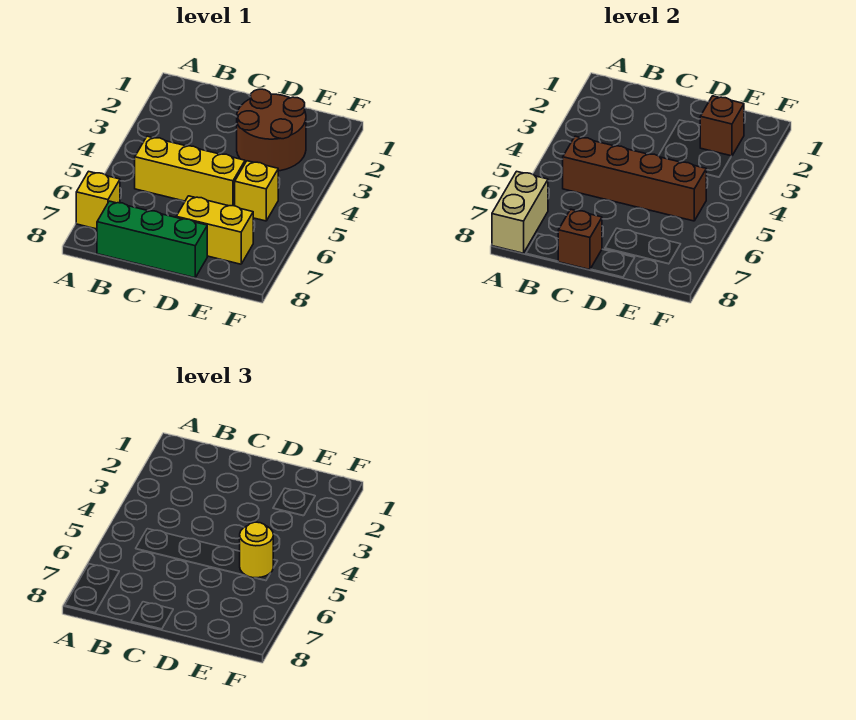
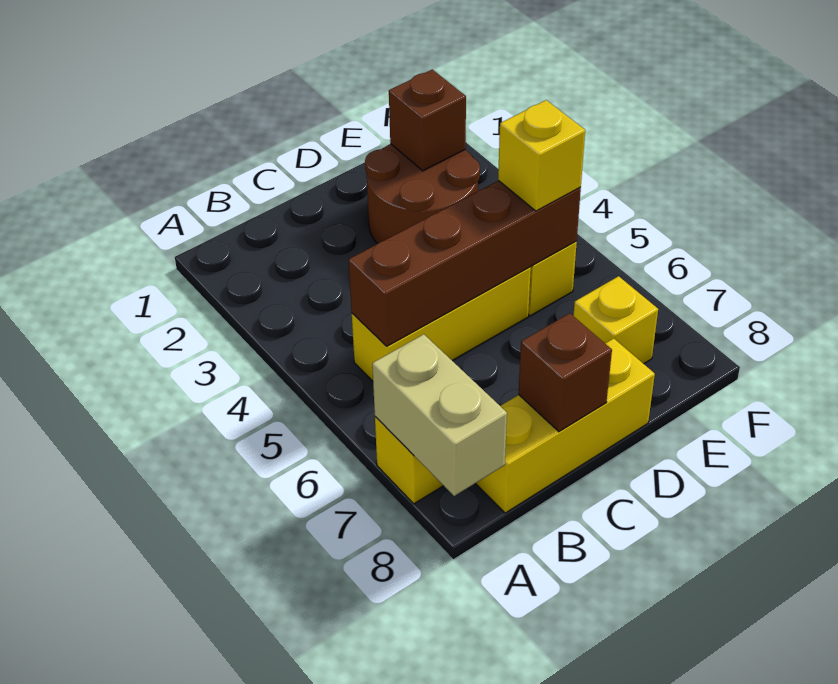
green brick B8:D8 level 1 -> yellow brick B8:D8 level 1
yellow brick D7:E7 level 1 -> yellow brick E7 level 1
yellow round brick E5 level 3 -> yellow brick E5 level 3

